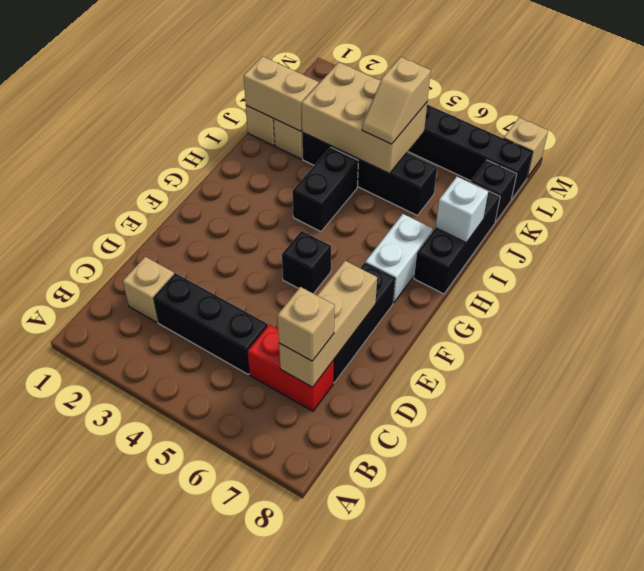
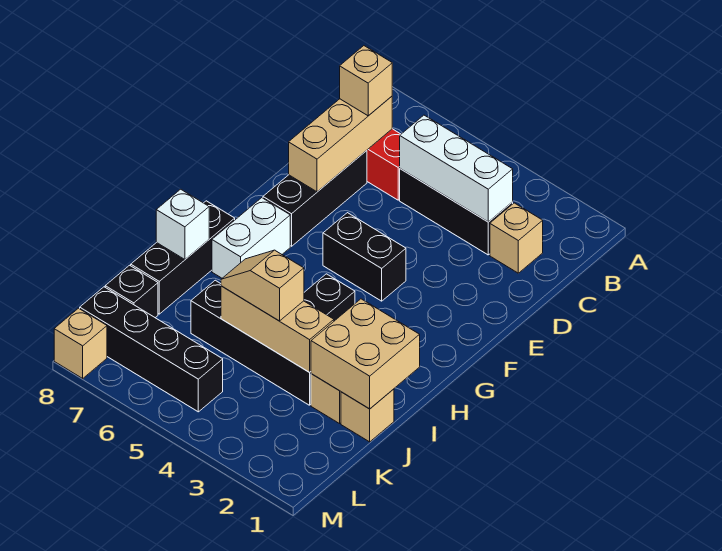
none -> white brick C3:C5 level 2
black brick F5 level 1 -> black brick F4:F5 level 1
tan brick J1:J2 level 2 -> tan brick I1:J2 level 2
tan brick J3:K5 level 2 -> tan brick J3:J5 level 2
tan slope J5:K5 level 3 top K -> tan slope J4:J5 level 3 top 4

